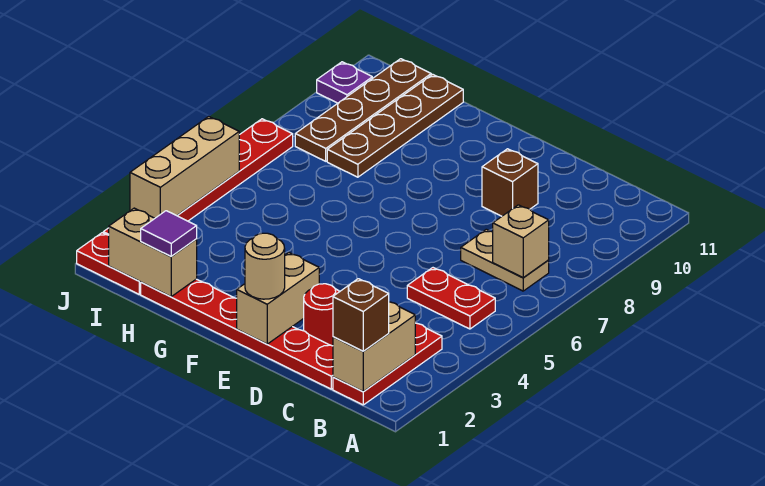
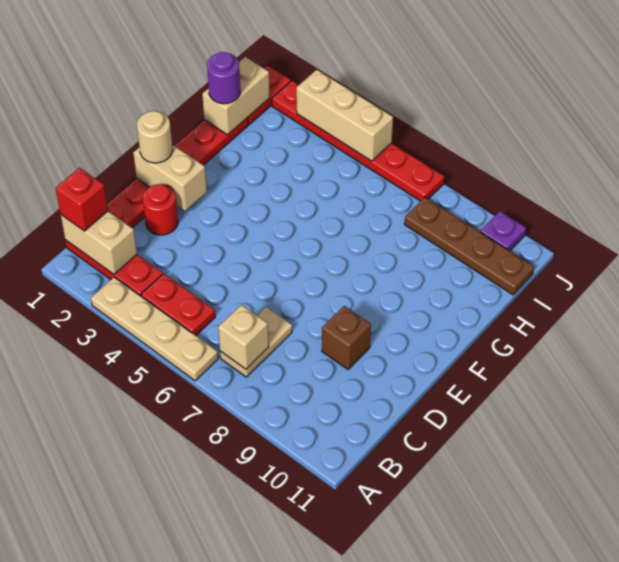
none -> tan plate A3:A6 level 1
brown brick B1 level 3 -> red brick B1 level 3
red plate B5:C5 level 1 -> red plate B4:B5 level 1
purple tile H1 level 3 -> purple round brick H1 level 3
brown plate H8:H11 level 1 -> none

